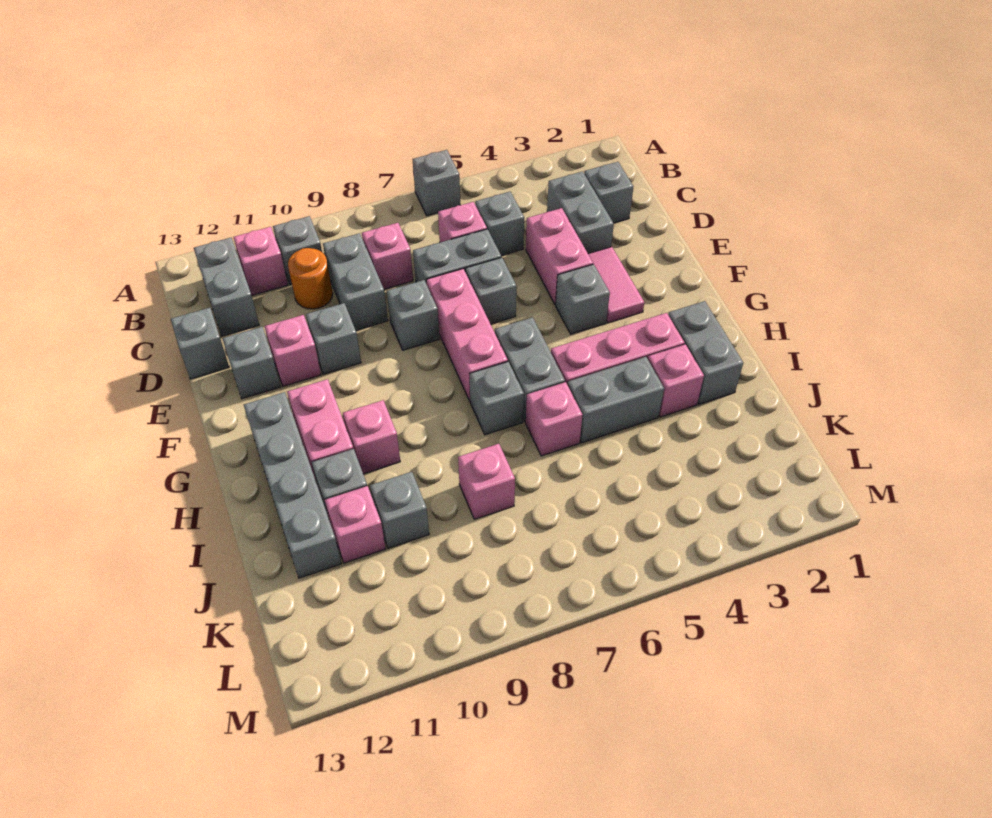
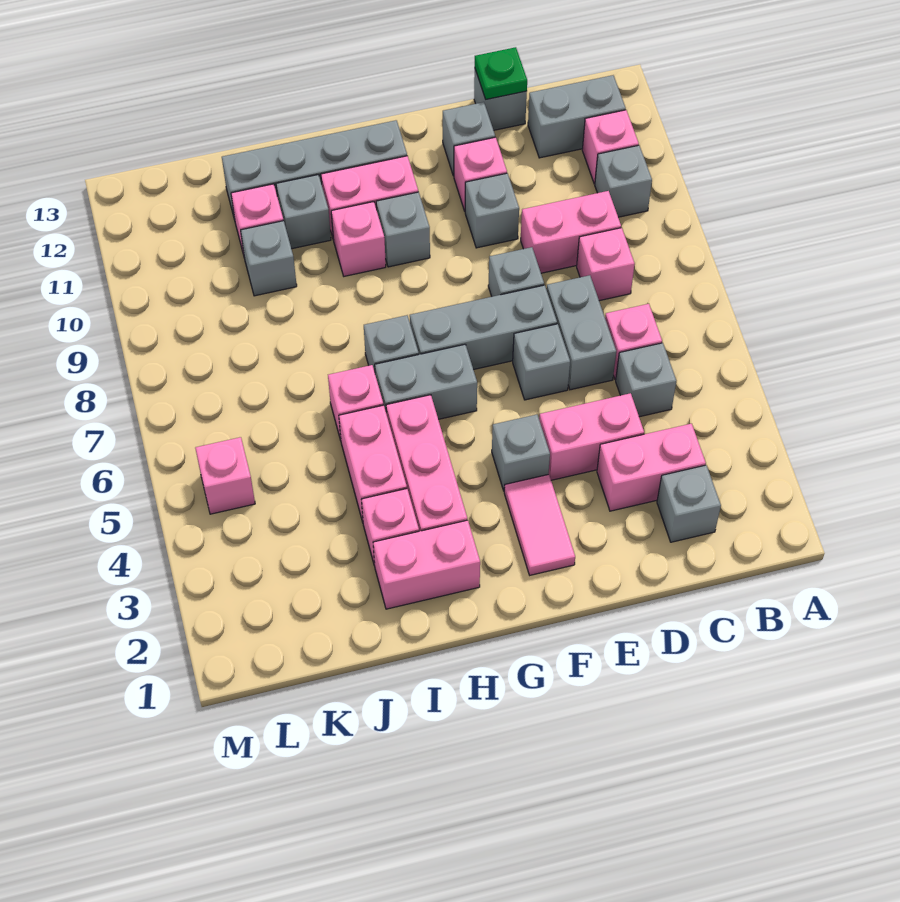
grey brick A6 level 1 -> grey brick G10 level 1
grey brick C3:D3 level 1 -> pink brick C3:D3 level 1
grey brick C9:D9 level 1 -> pink brick C9:D9 level 1
orange round brick C10 level 1 -> none
none -> green plate D13 level 2
pink tile E3:F3 level 1 -> pink tile F2:F3 level 1
pink brick E7:G7 level 1 -> grey brick E7:G7 level 1
grey brick H2:I2 level 1 -> pink brick H2:I2 level 1
grey brick I4:I5 level 1 -> pink brick I4:I5 level 1
pink brick J8 level 1 -> pink brick L5 level 1

